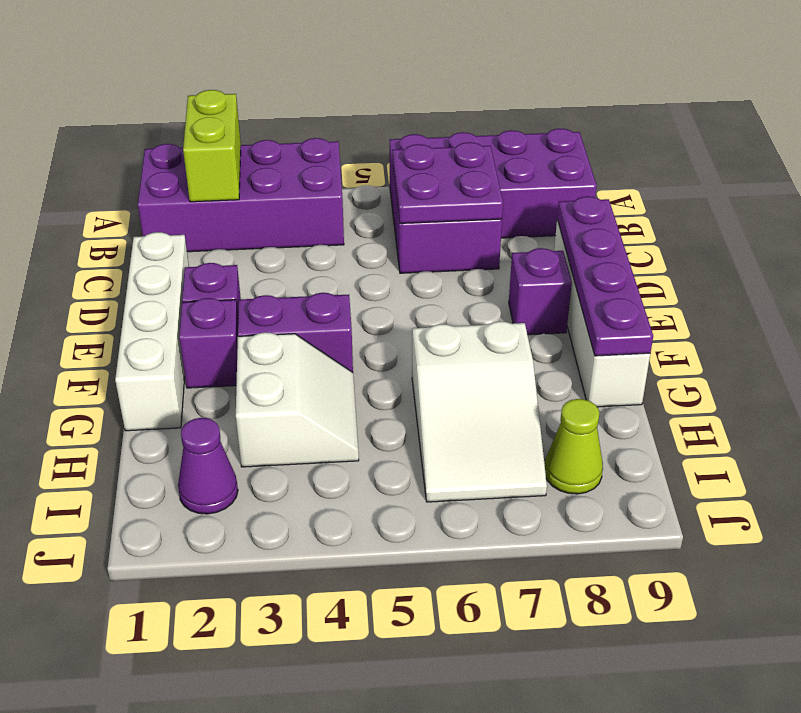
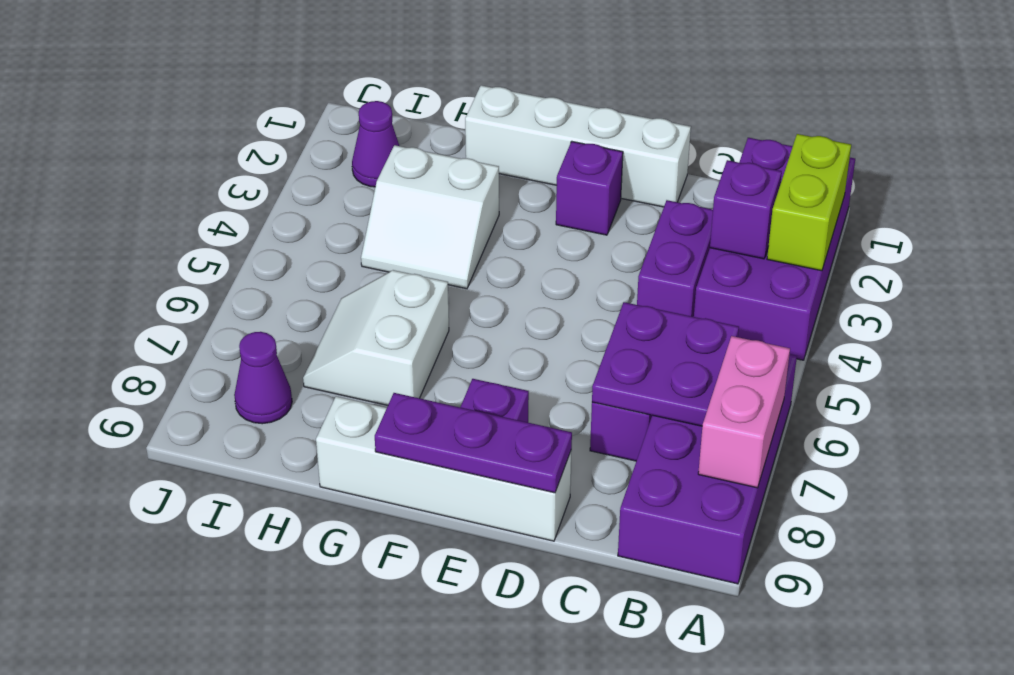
lime brick A2:B2 level 2 -> lime brick A2:A3 level 2
none -> pink brick A7:A8 level 2
purple plate D9:G9 level 2 -> purple plate D9:F9 level 2
purple brick F2 level 1 -> purple brick B3 level 2
purple brick F3:F4 level 1 -> purple brick C3:C4 level 1
white slope G6:I7 level 1 top G -> white slope G6:H7 level 1 top G
lime cone I8 level 1 -> purple cone I8 level 1

